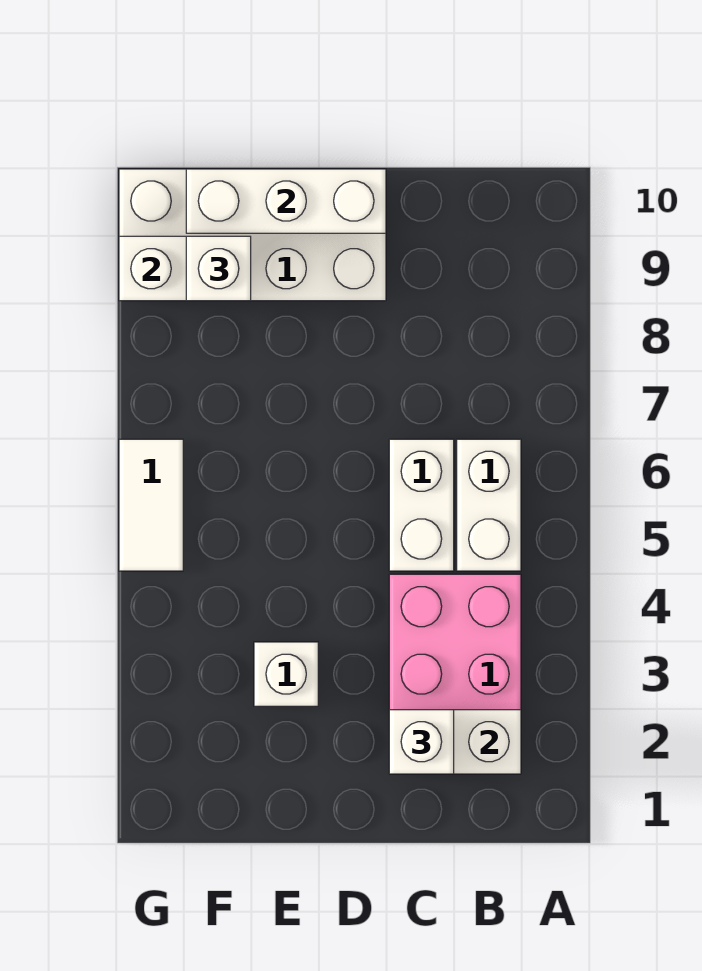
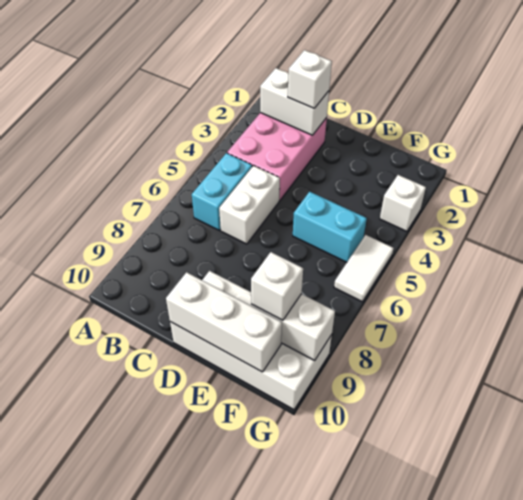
white brick B5:B6 level 1 -> cyan brick B5:B6 level 1
white brick E3 level 1 -> white brick G3 level 1
none -> cyan brick E5:F5 level 1

